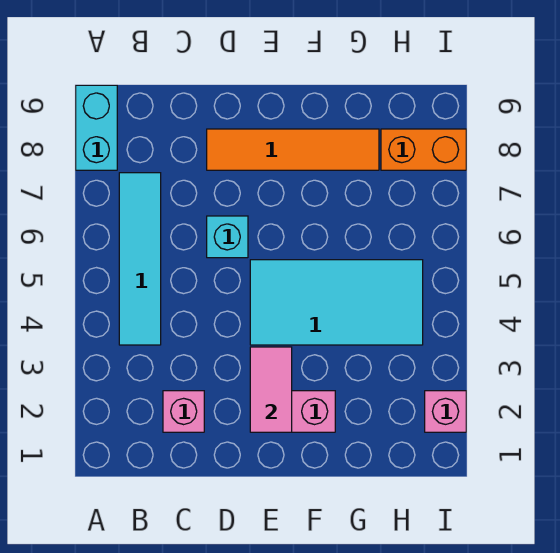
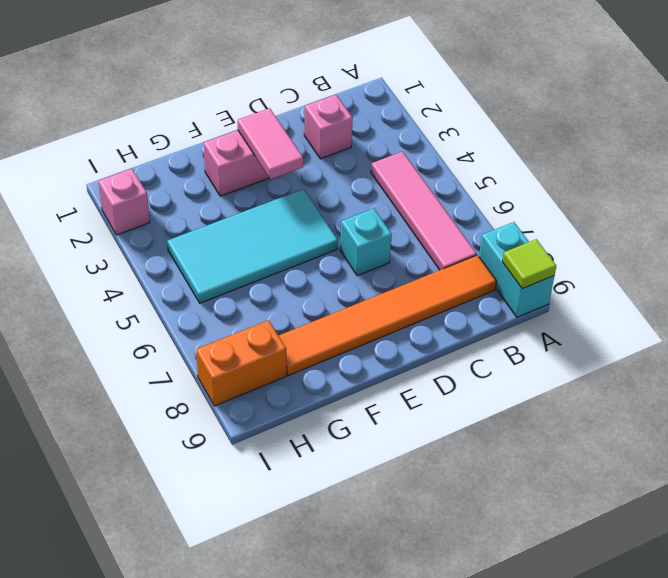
none -> lime tile A9 level 2
cyan tile B4:B7 level 1 -> pink tile B4:B7 level 1
orange tile D8:G8 level 1 -> orange tile B8:G8 level 1

